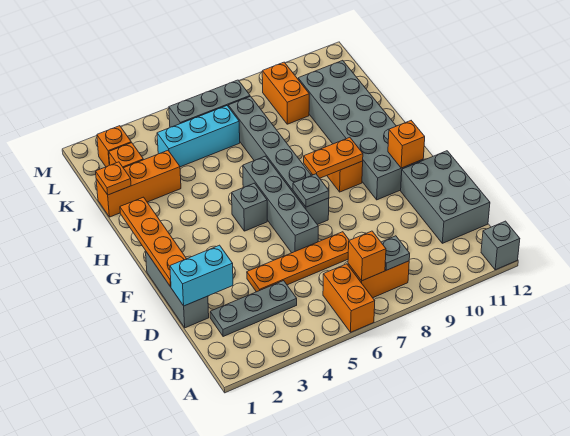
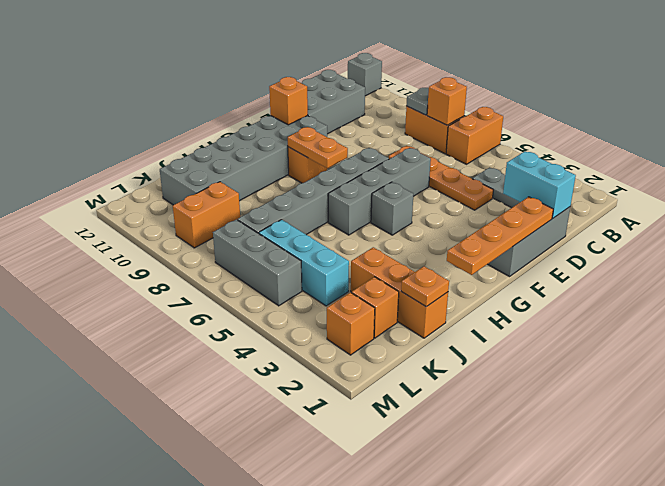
grey plate F7 level 2 -> none

